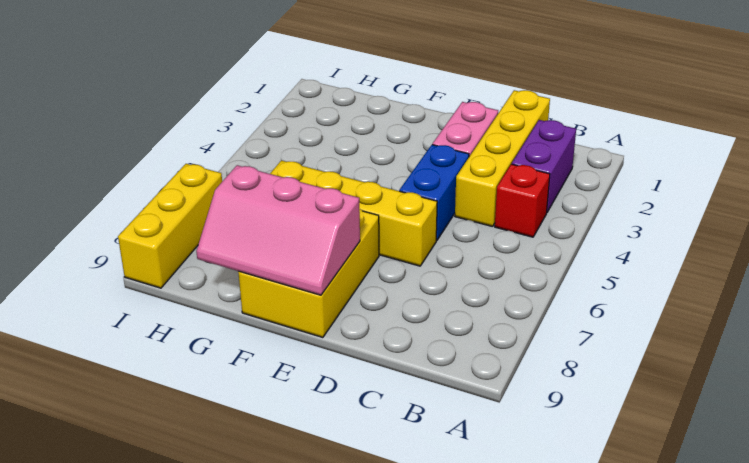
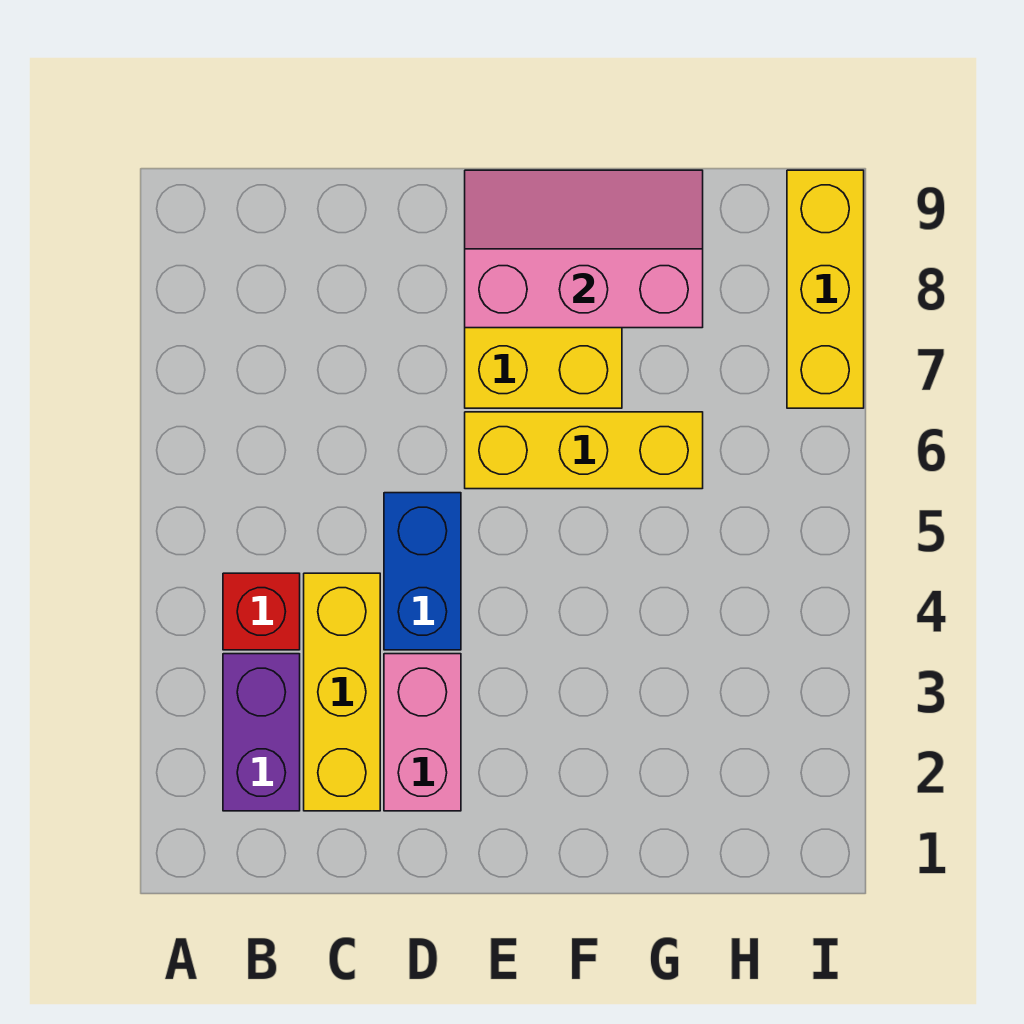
yellow brick C1:C4 level 1 -> yellow brick C2:C4 level 1
yellow brick D6:G6 level 1 -> yellow brick E6:G6 level 1

